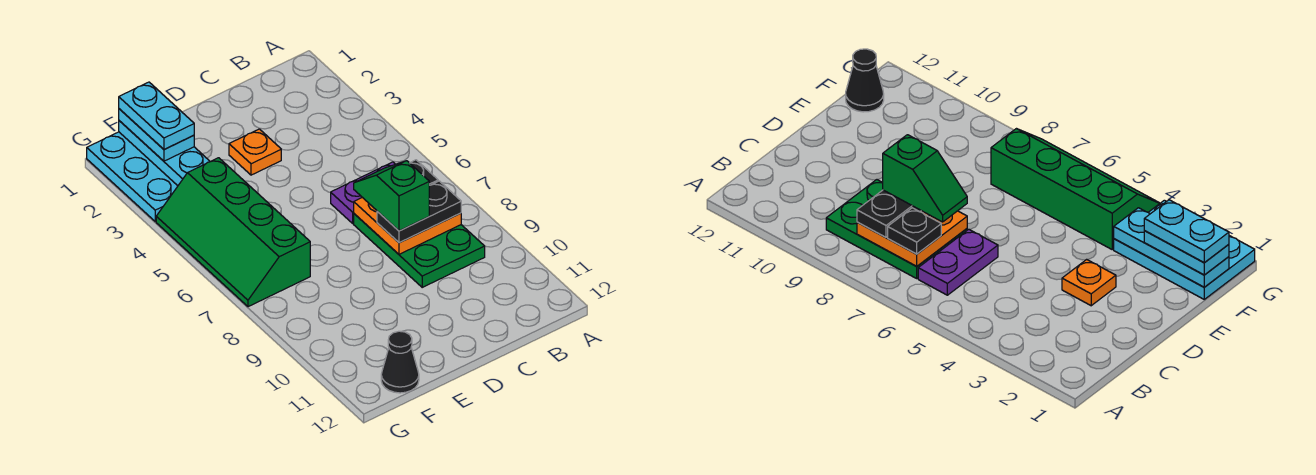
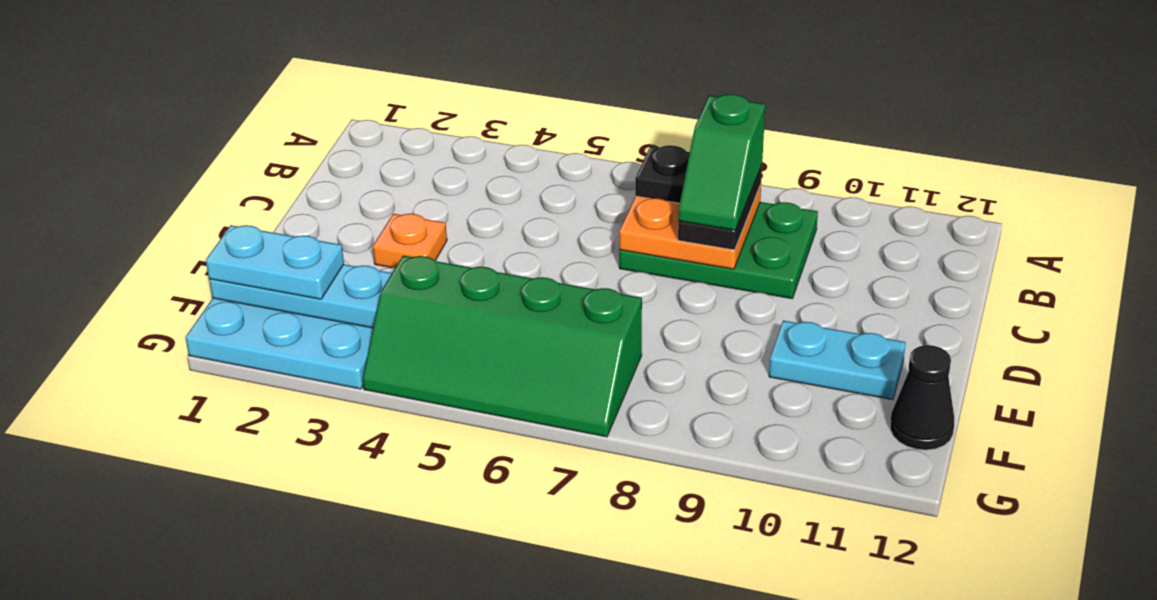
purple plate B6:C6 level 1 -> none
green slope C7:C8 level 4 top 8 -> green slope B8:C8 level 4 top B
cyan plate F1:F2 level 4 -> cyan plate E10:E11 level 1

